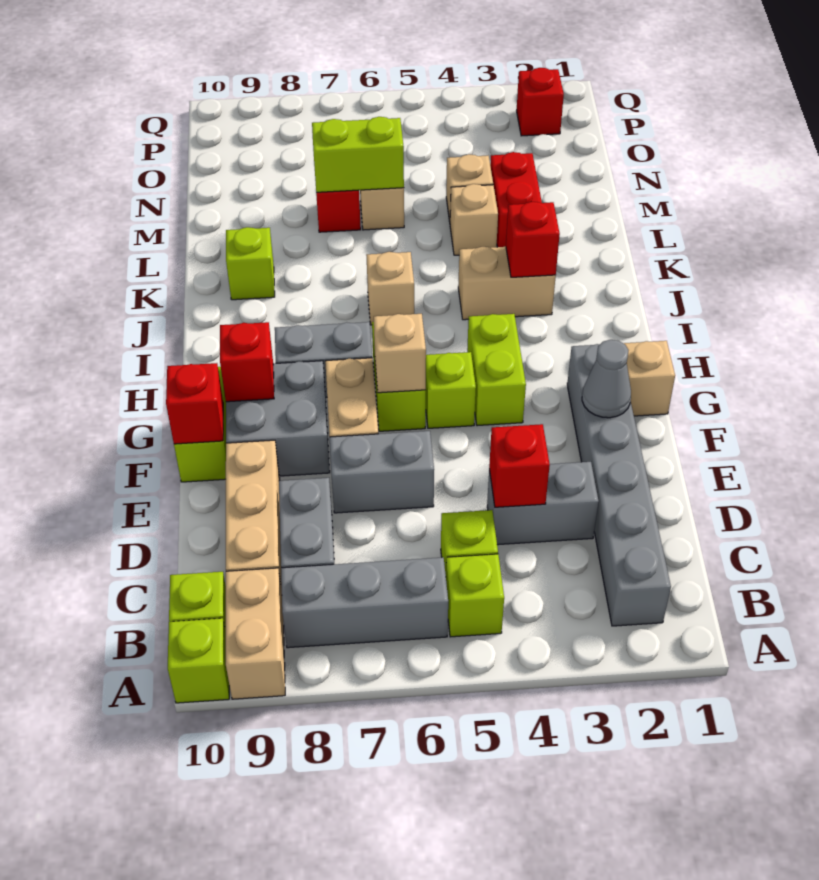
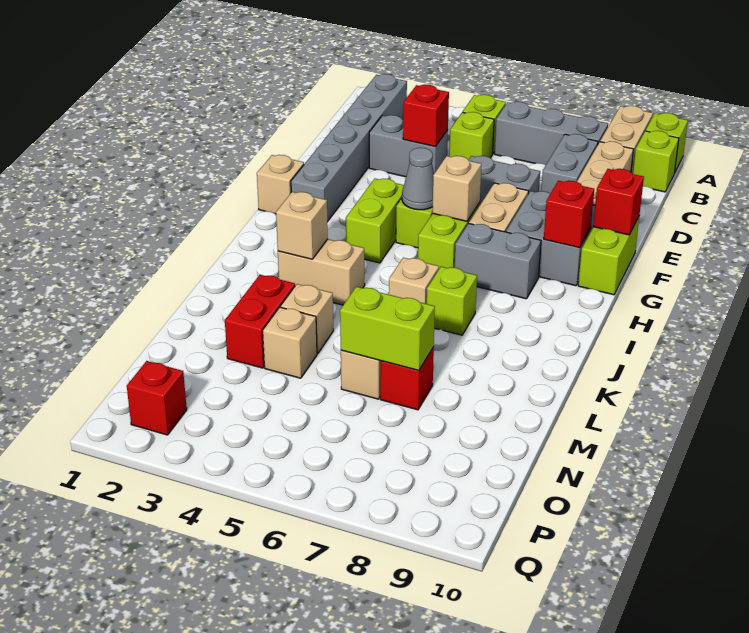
grey cone F2 level 2 -> grey cone G5 level 2
red brick J3 level 2 -> tan brick J3 level 2
lime brick K9 level 1 -> lime brick J7 level 1

